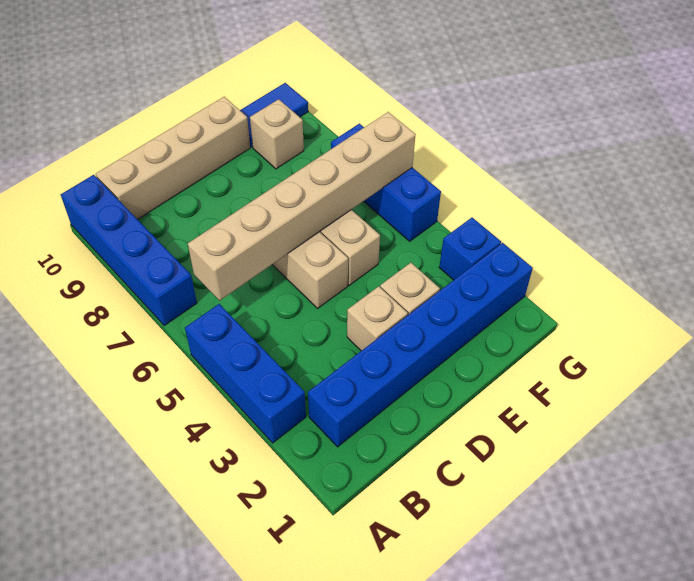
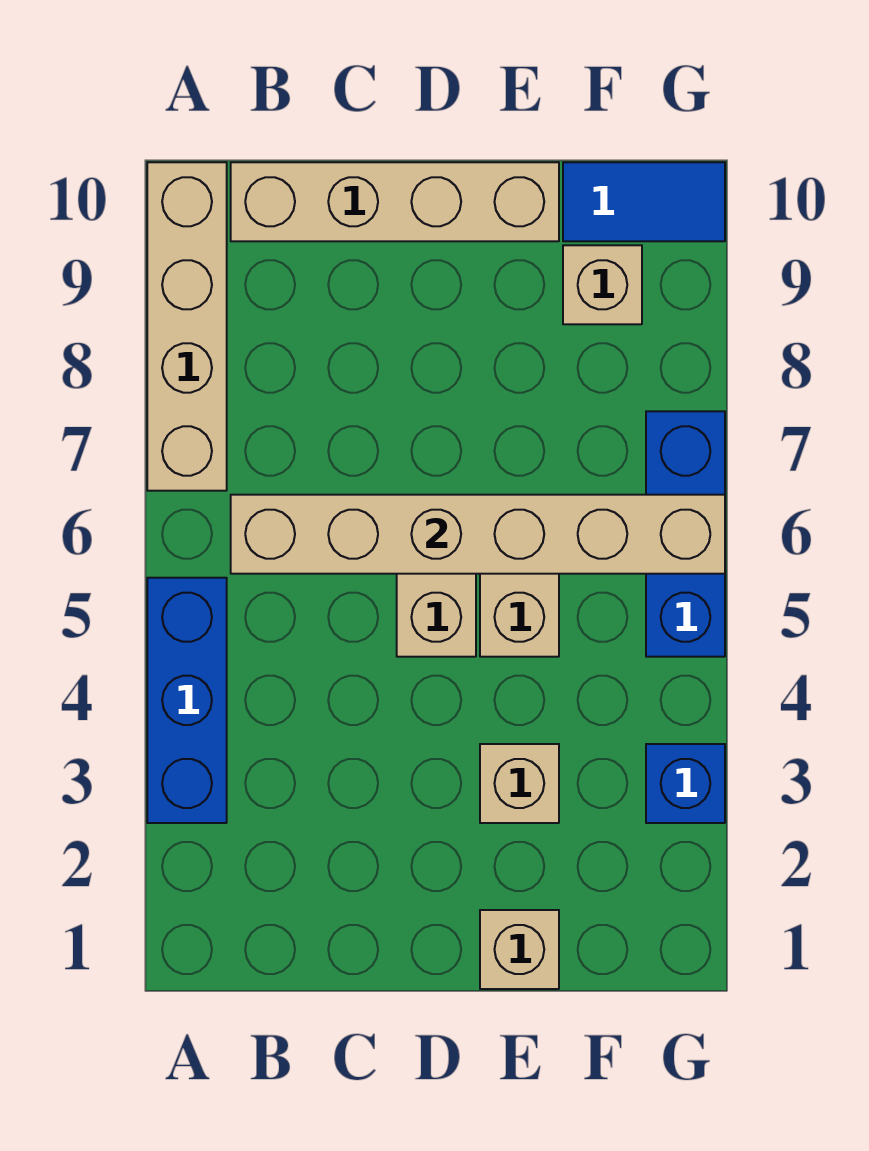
blue brick A7:A10 level 1 -> tan brick A7:A10 level 1
blue brick B2:G2 level 1 -> none
tan brick D3 level 1 -> tan brick E1 level 1

